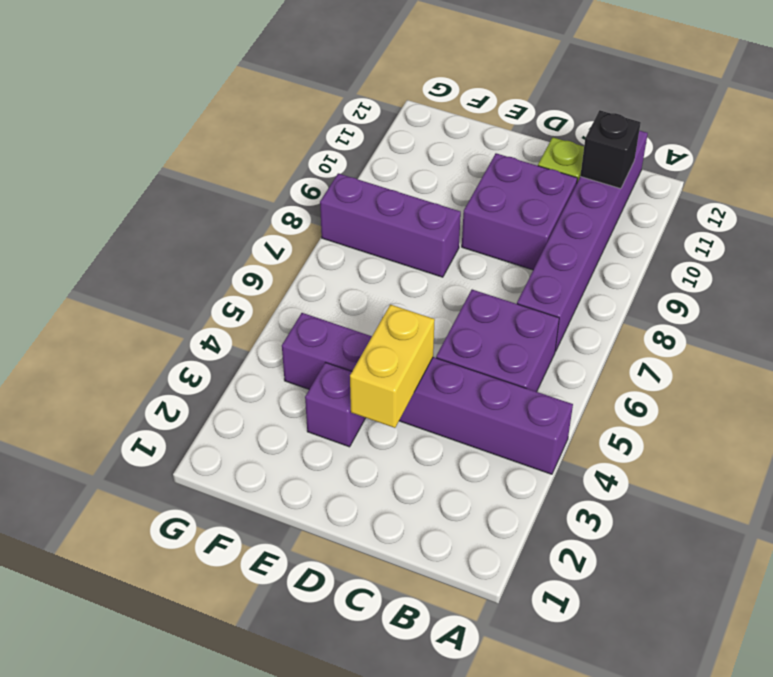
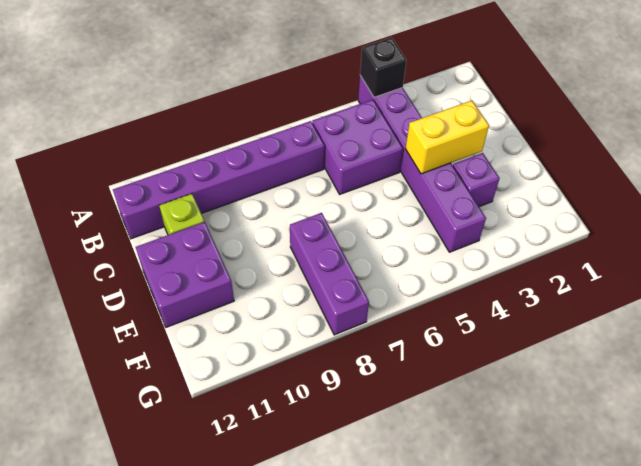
black brick B11 level 2 -> black brick A4 level 2
purple brick C9:D10 level 1 -> purple brick D11:E12 level 1

